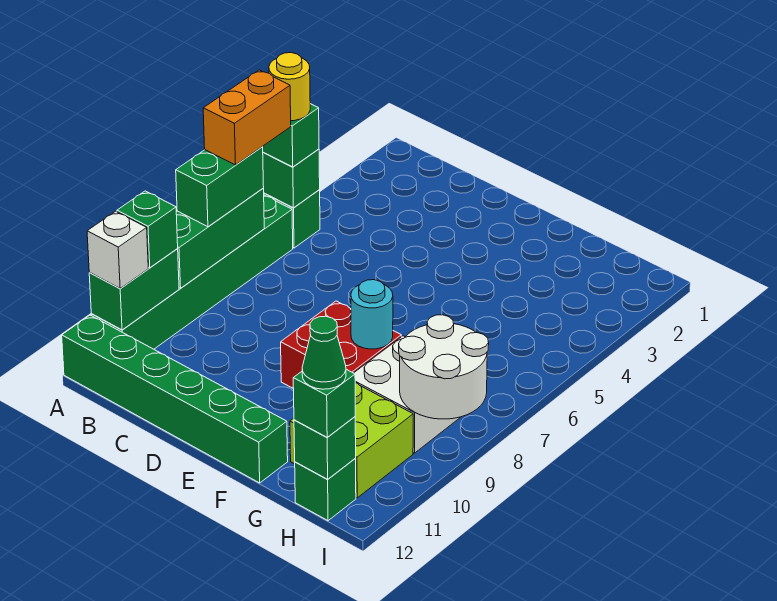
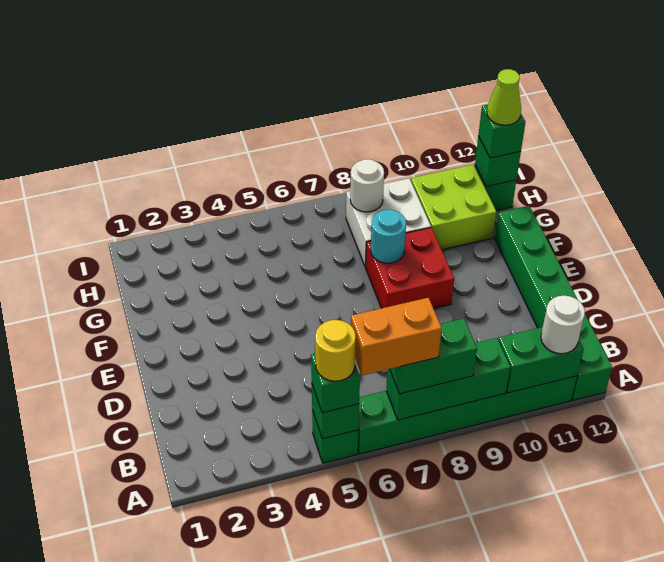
green brick A10 level 3 -> none
white brick A11 level 3 -> white round brick A11 level 3
white round brick H8:I9 level 2 -> white round brick H8 level 2
green cone H12 level 4 -> lime cone H12 level 4

